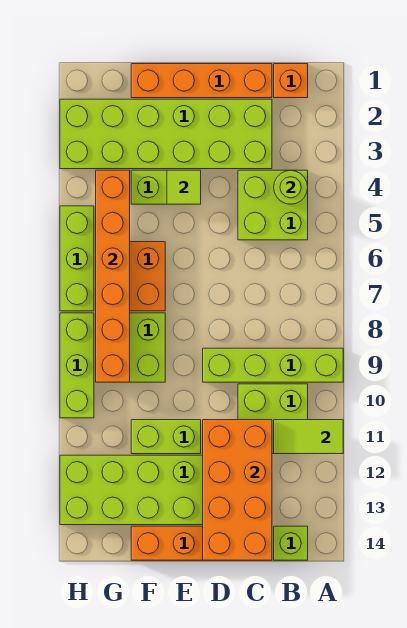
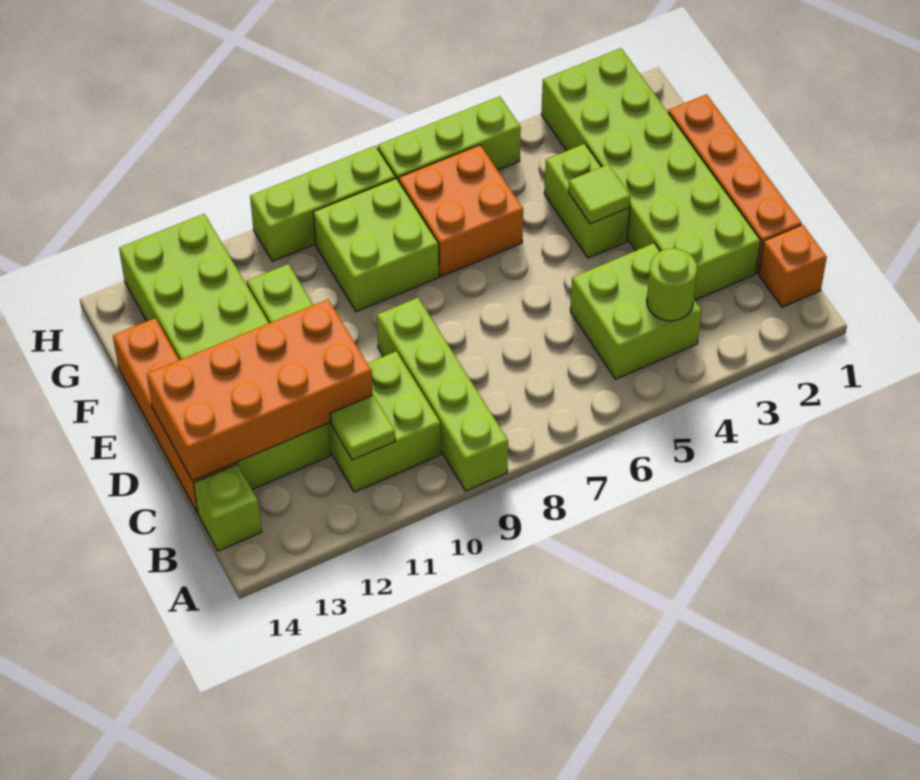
lime tile A11:B11 level 2 -> lime tile B11 level 2
orange brick G4:G9 level 2 -> none

